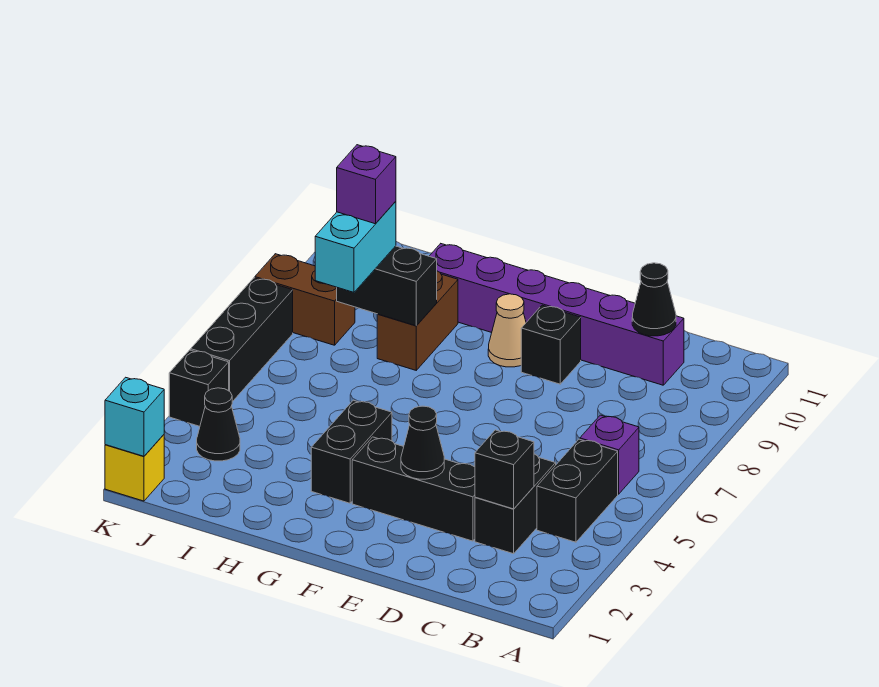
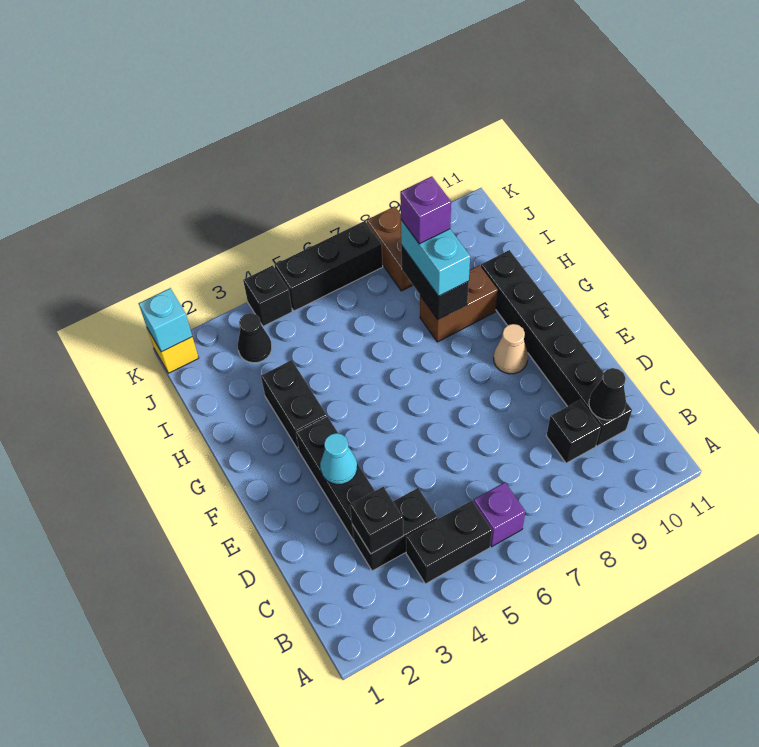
purple brick C10:H10 level 1 -> black brick C10:H10 level 1
black cone E3 level 2 -> cyan cone E3 level 2
black brick E9 level 1 -> black brick C9 level 1
black brick G3:G4 level 1 -> black brick G3:H3 level 1
cyan brick I7:I8 level 3 -> cyan brick H8:I8 level 3

